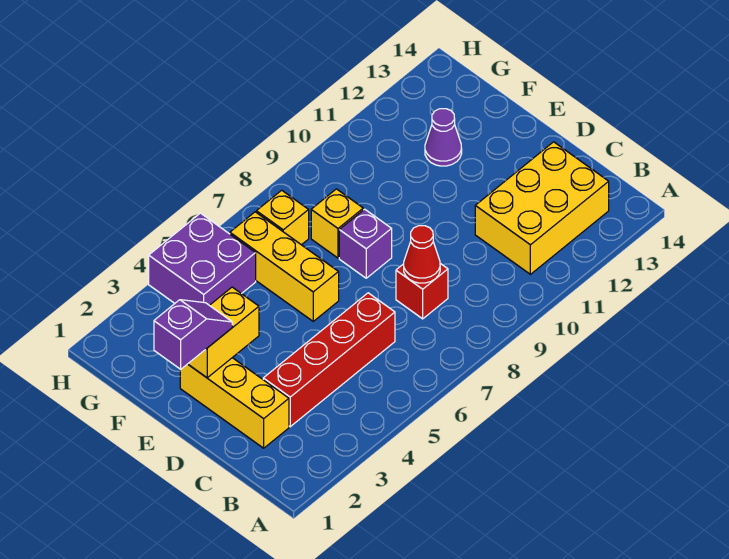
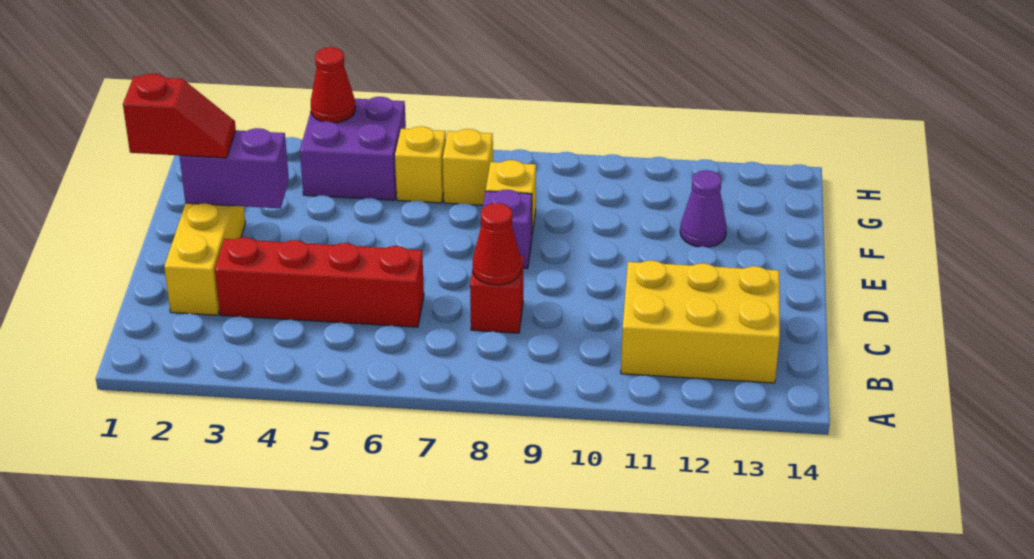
purple slope E1:E2 level 3 top 1 -> red slope E1:E2 level 3 top 1
yellow brick E2:E3 level 2 -> purple brick E2:E3 level 2
yellow brick E6:G6 level 1 -> yellow brick G6 level 1
none -> red cone H4 level 2

